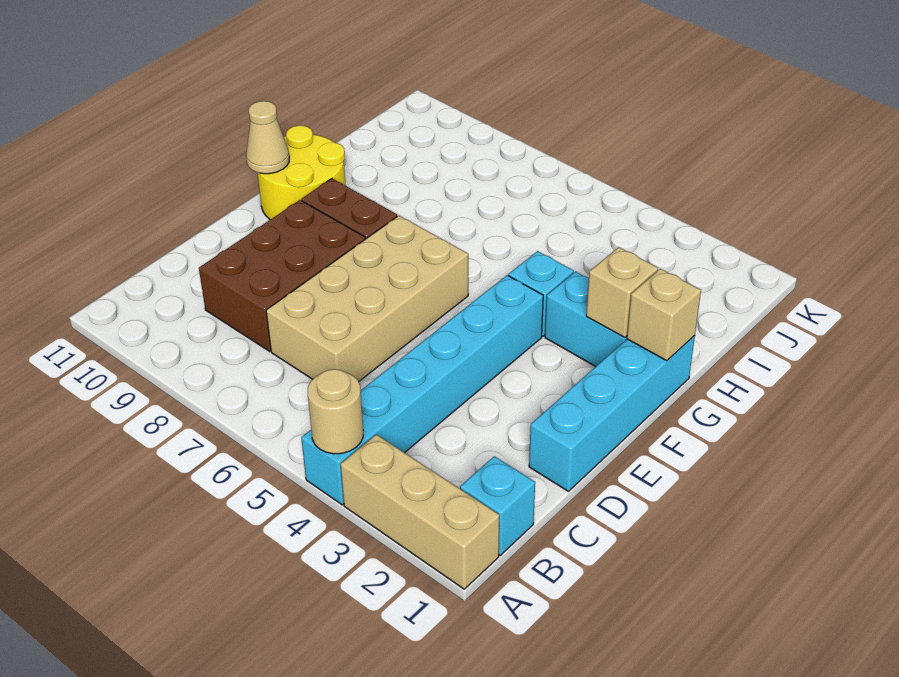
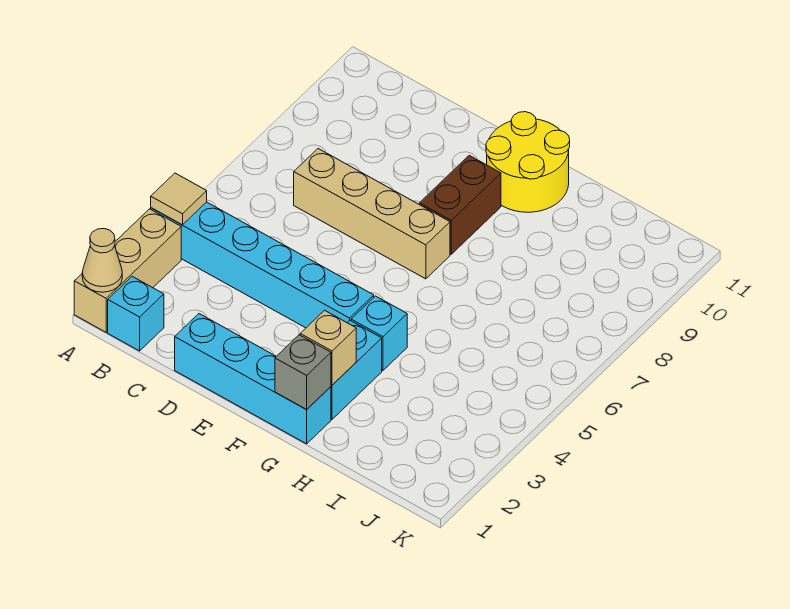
tan round brick A4 level 2 -> tan tile A4 level 2
tan brick C6:F7 level 1 -> tan brick C7:F7 level 1
brown brick C8:E9 level 1 -> none
tan cone F11 level 2 -> tan cone A1 level 2
tan brick G1 level 2 -> grey brick G1 level 2

